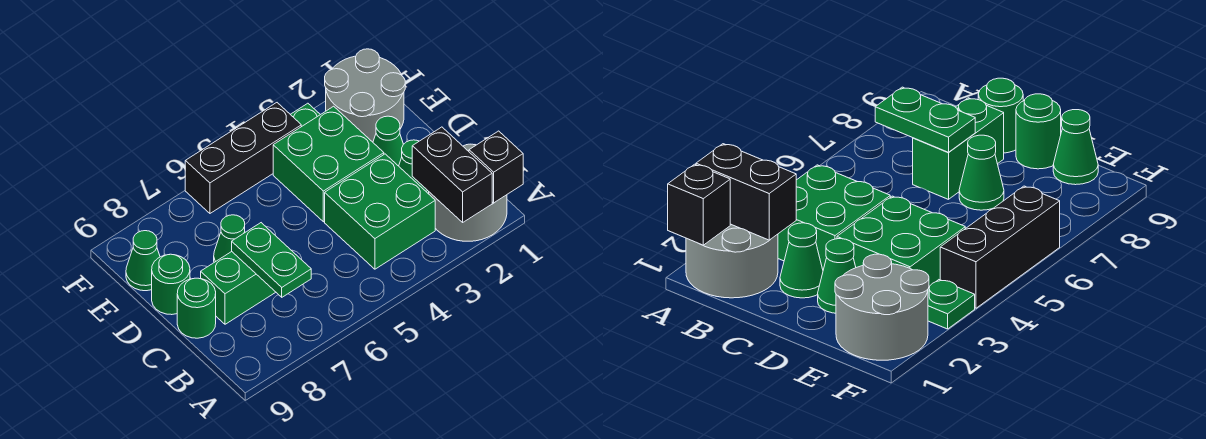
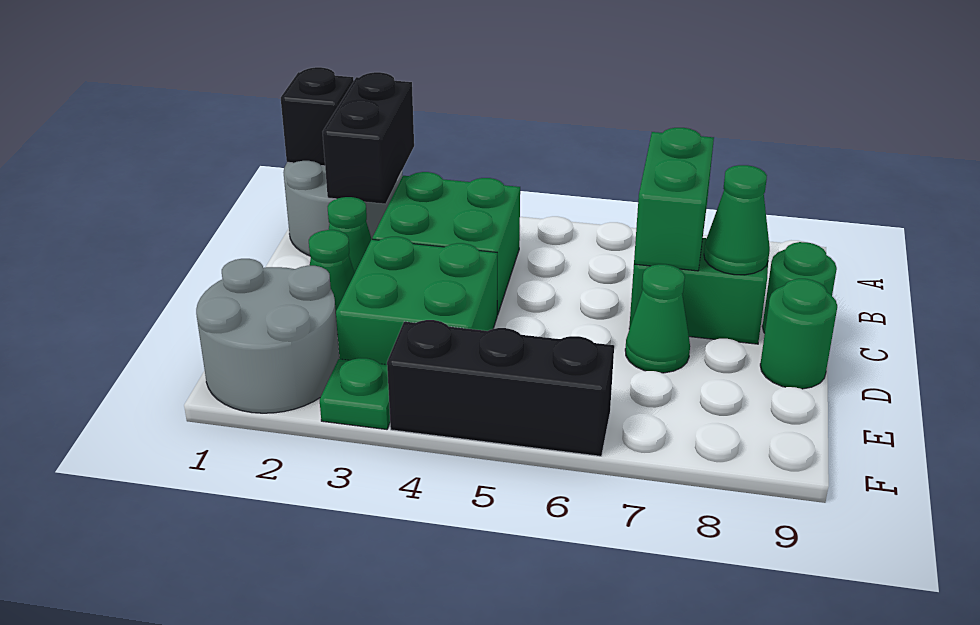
green plate B7:C7 level 2 -> green brick B7:C7 level 2
green cone E9 level 1 -> green cone C8 level 2

